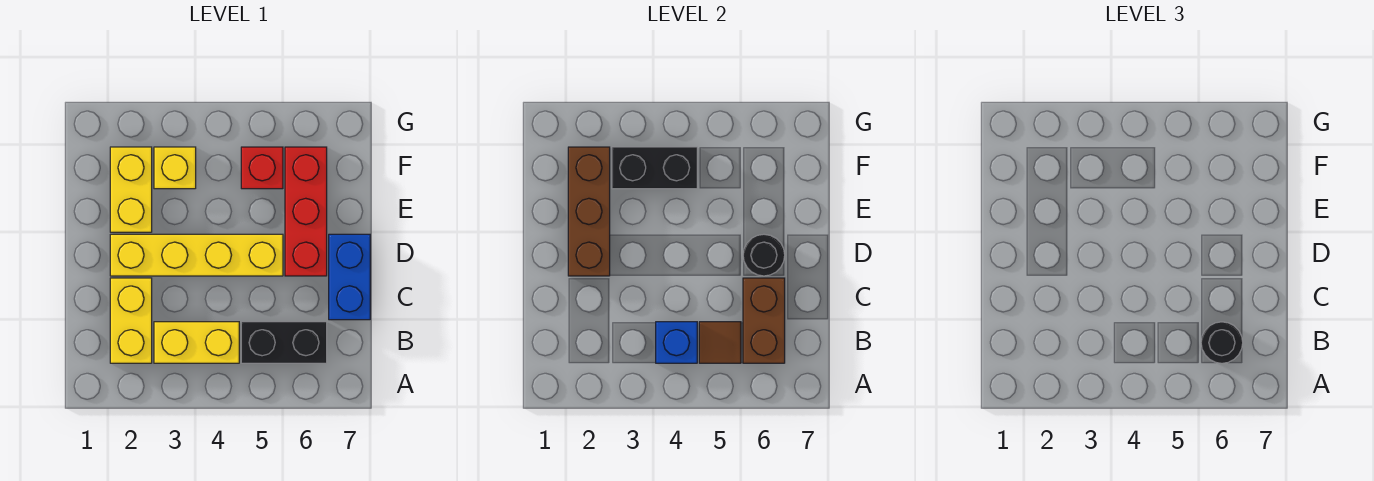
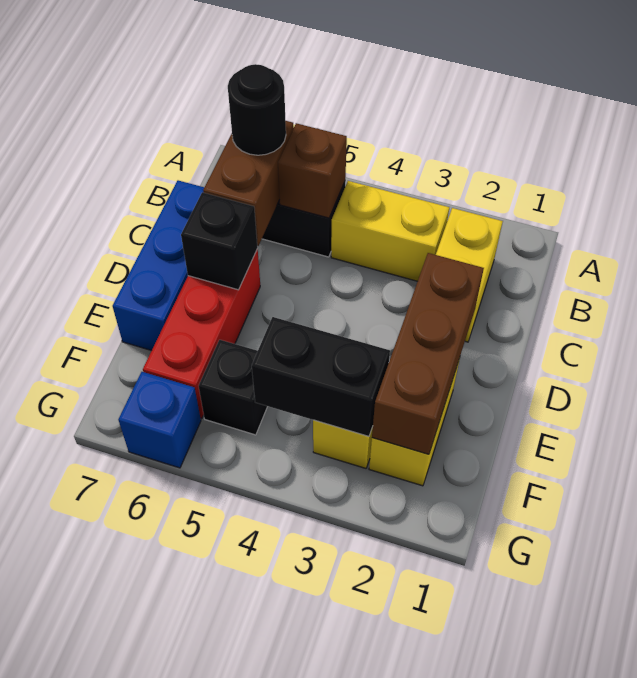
blue brick B4 level 2 -> blue brick G6 level 1
brown tile B5 level 2 -> brown brick B5 level 2
blue brick C7:D7 level 1 -> blue brick C7:E7 level 1
yellow brick D2:D5 level 1 -> none
black round brick D6 level 2 -> black brick D6 level 2
red brick F5 level 1 -> black brick F5 level 1

